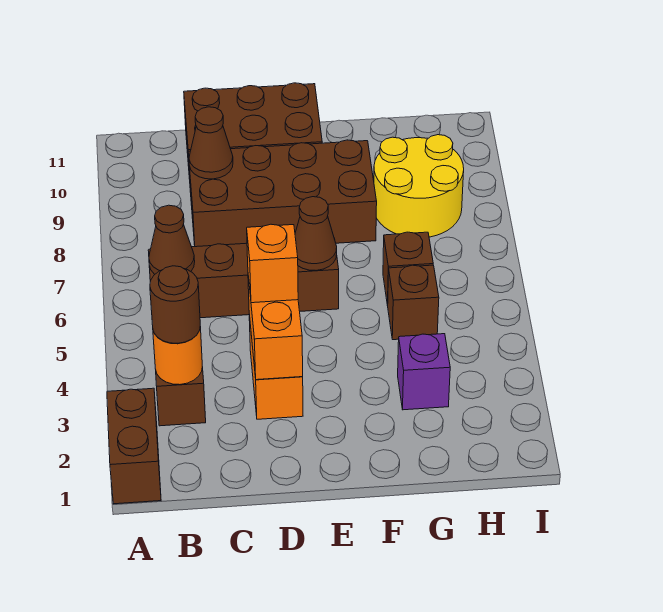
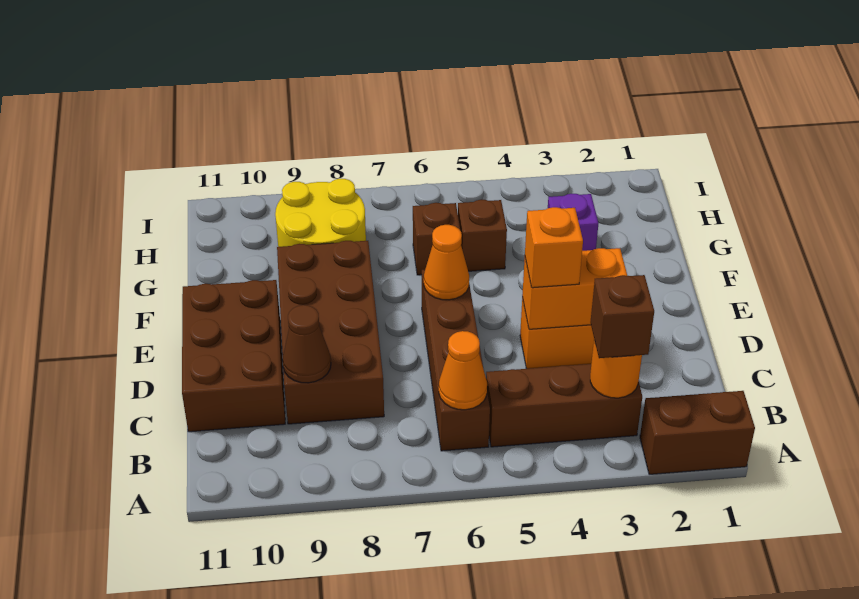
brown round brick B3 level 3 -> brown brick B3 level 3
brown cone B6 level 2 -> orange cone B6 level 2
brown cone E6 level 2 -> orange cone E6 level 2

